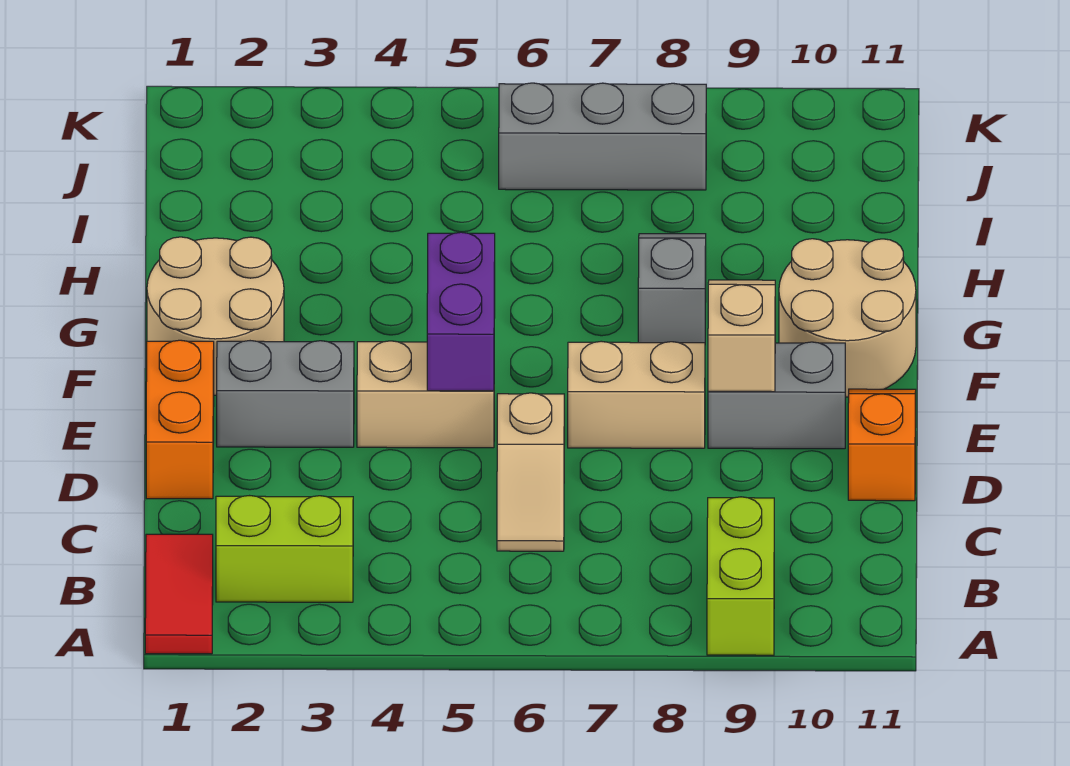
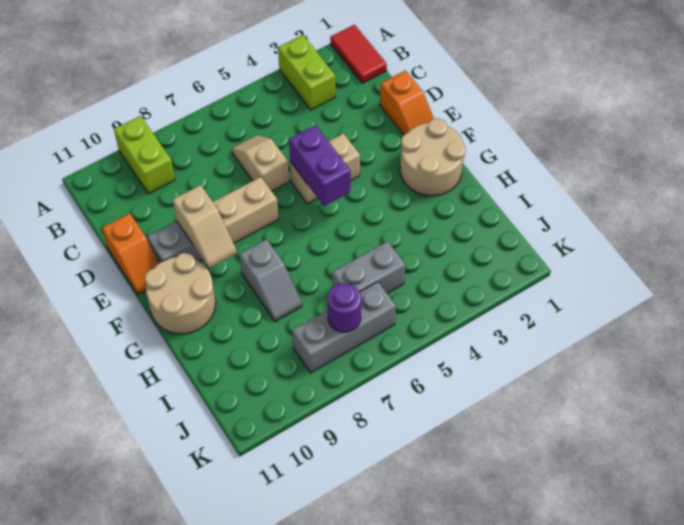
lime brick B2:B3 level 1 -> lime brick A3:B3 level 1
orange brick D1:E1 level 1 -> orange slope D1:E1 level 1 top D
grey brick E2:E3 level 1 -> grey brick I5:I6 level 1
none -> purple round brick J7 level 2

